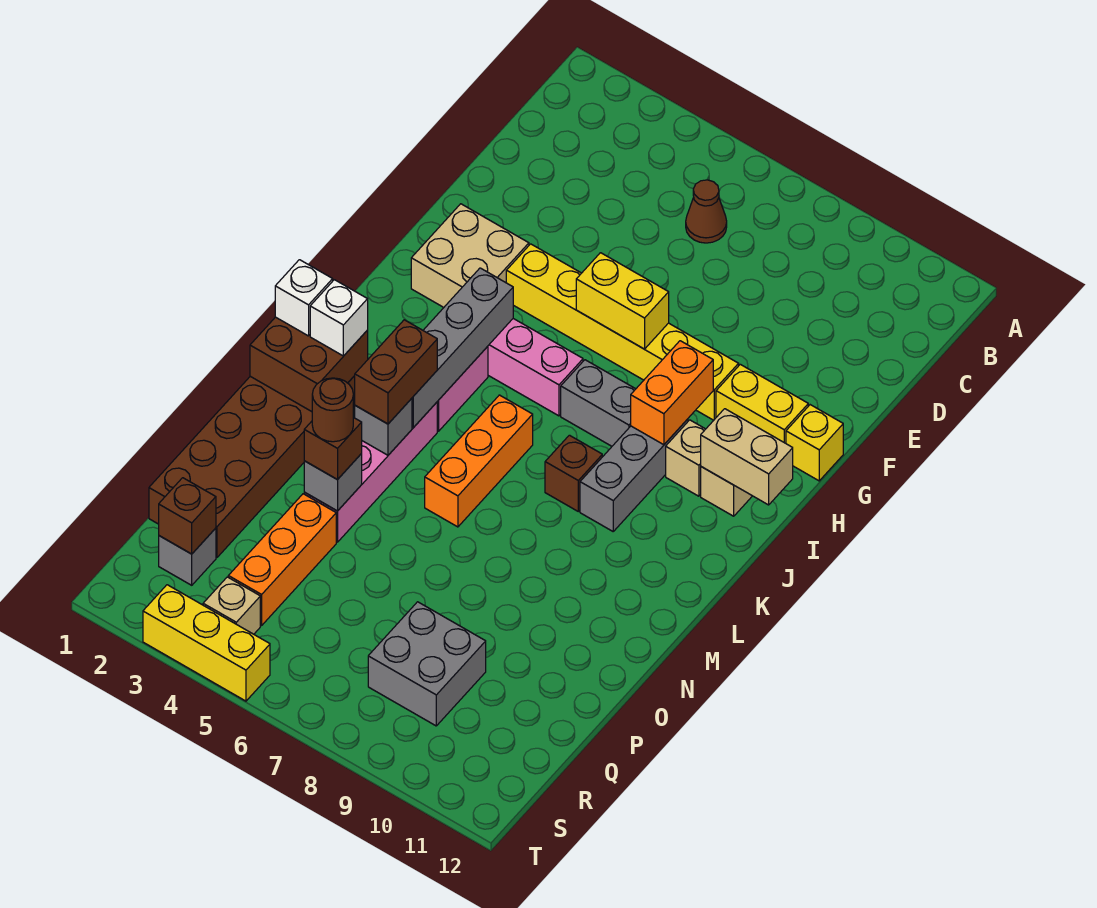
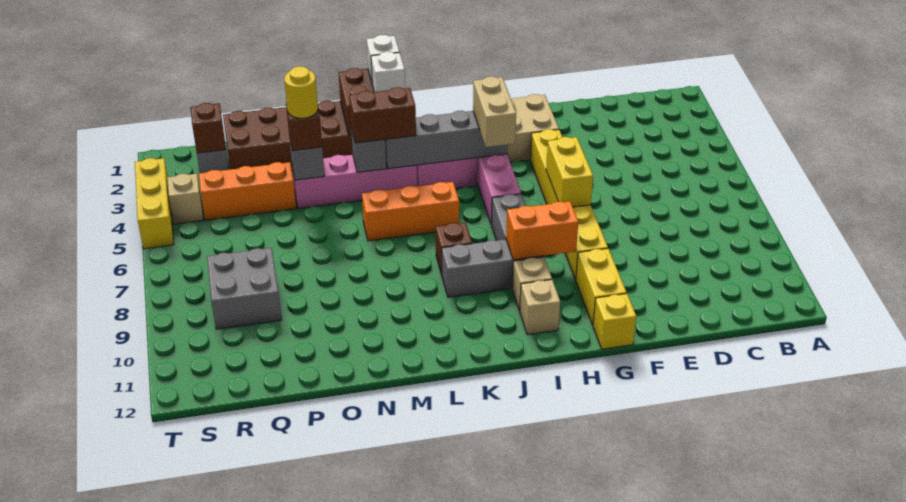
brown cone C6 level 1 -> none
tan brick I11:I12 level 2 -> tan brick I4:I5 level 3
brown round brick O4 level 4 -> yellow round brick O4 level 4

